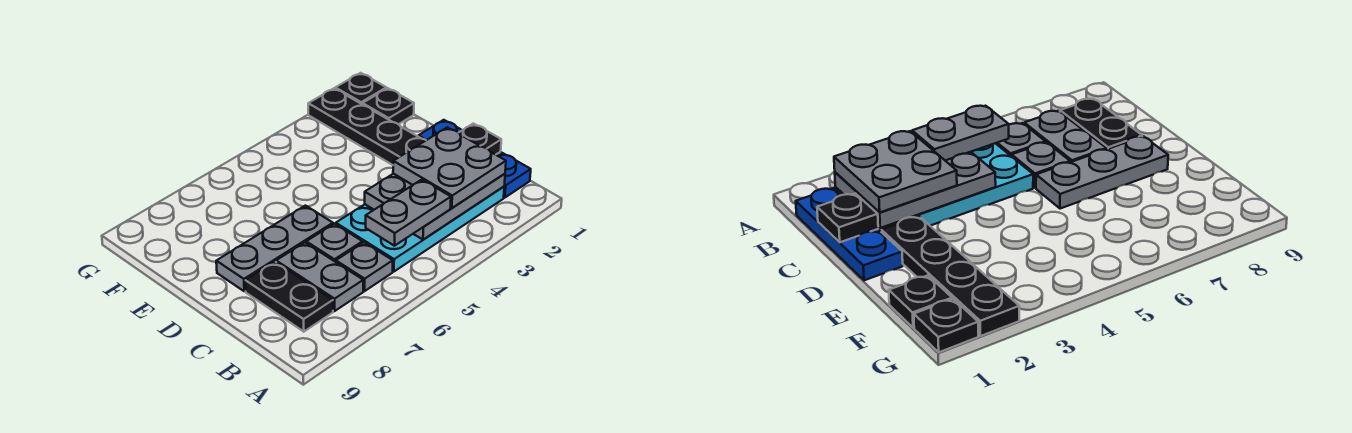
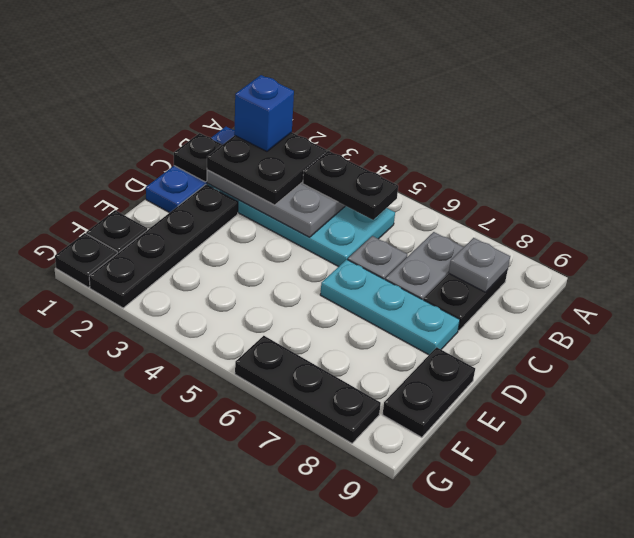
grey plate B2:C3 level 3 -> black plate B2:C3 level 3
none -> blue brick B2 level 4
grey plate B4:B5 level 3 -> black plate B4:B5 level 3
grey plate B6 level 1 -> grey plate B8 level 2
grey plate D6:D8 level 1 -> cyan plate D6:D8 level 1
none -> black plate E9:F9 level 1
none -> black plate G6:G8 level 1

